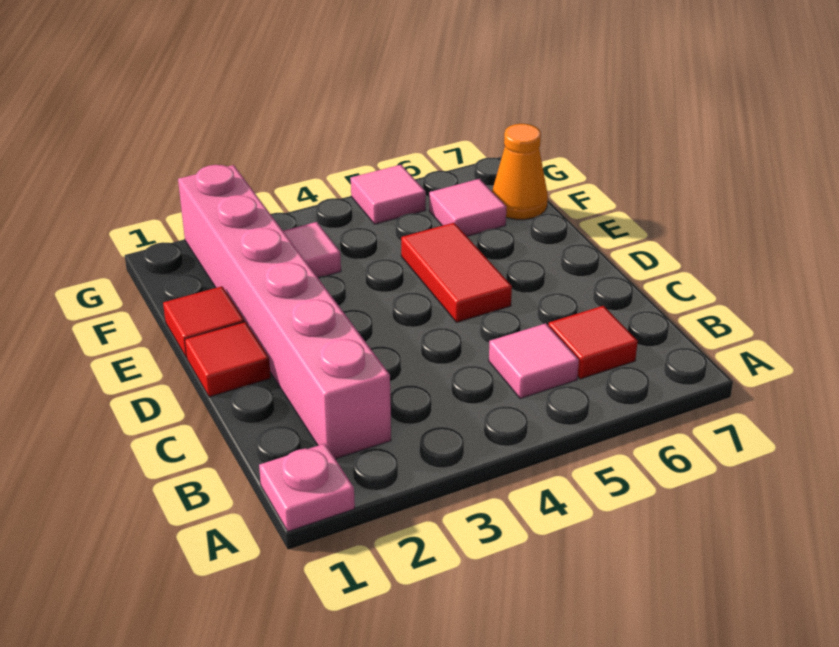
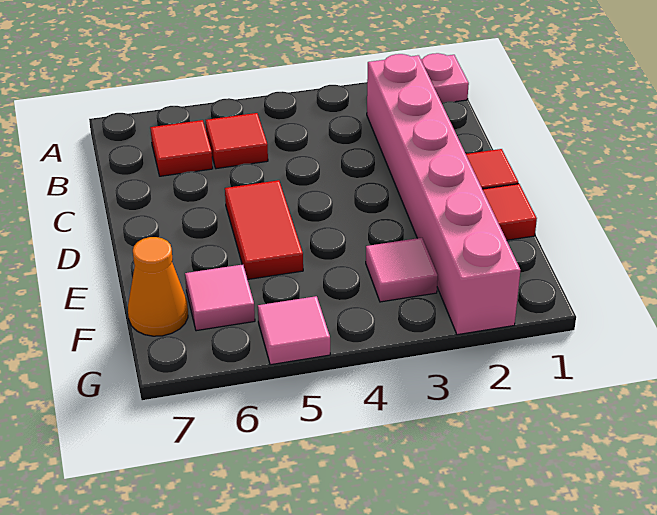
pink tile B5 level 1 -> red tile B5 level 1

